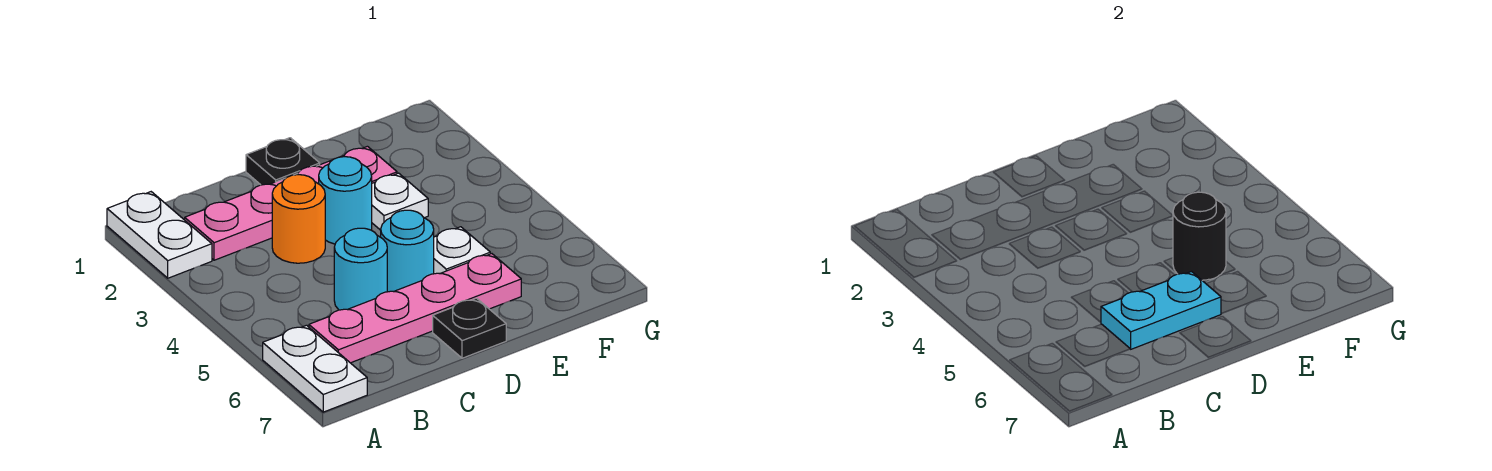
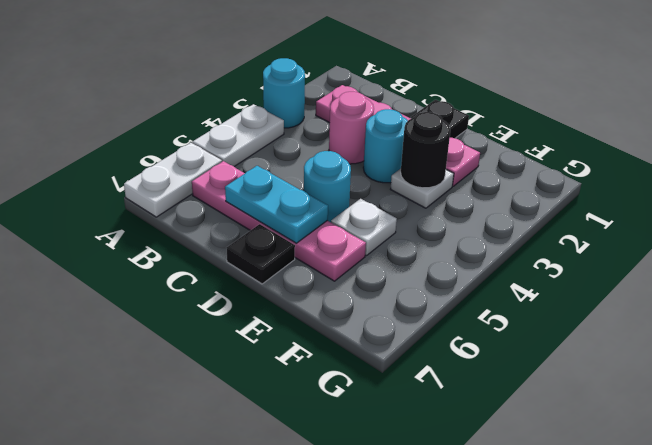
white plate A1:A2 level 1 -> white plate A4:A5 level 1
orange round brick C3 level 1 -> pink round brick C3 level 1
cyan round brick C5 level 1 -> cyan round brick A3 level 1
black round brick E5 level 2 -> black round brick E3 level 2

